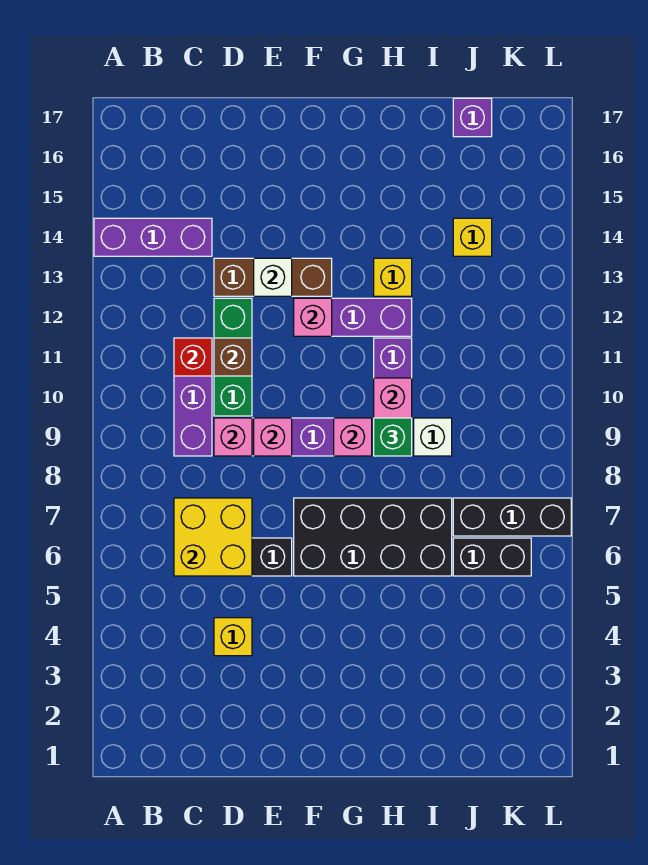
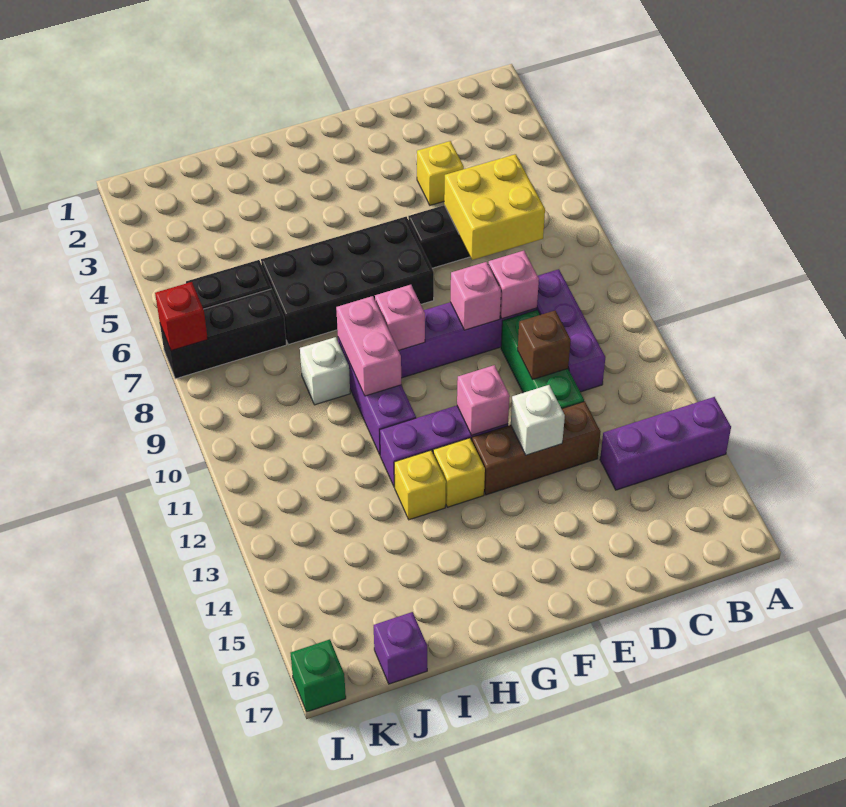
red brick C11 level 2 -> red brick L7 level 2
green brick H9 level 3 -> green brick L17 level 1
yellow brick J14 level 1 -> yellow brick G13 level 1

